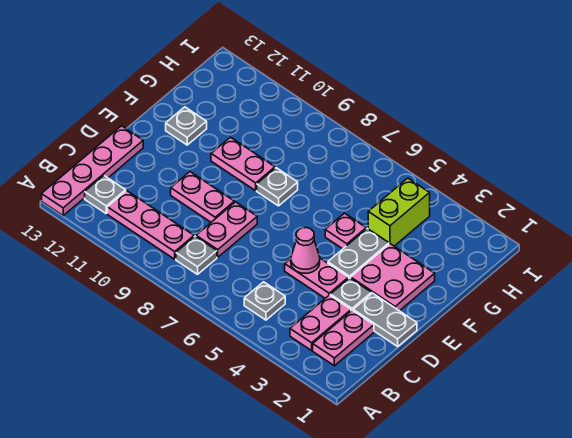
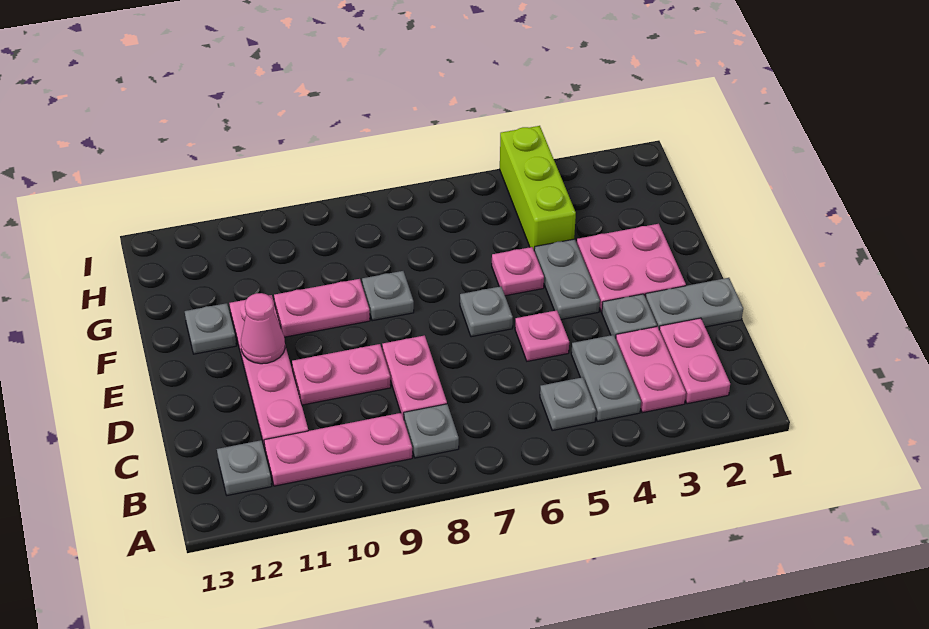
pink plate A13:D13 level 1 -> pink plate C11:F11 level 1
none -> grey plate B4:C4 level 1
pink plate D4:D5 level 1 -> pink plate D5 level 1
pink cone D5 level 2 -> pink cone E11 level 2
none -> grey plate E6 level 1
lime brick G4:H4 level 1 -> lime brick G4:I4 level 1

